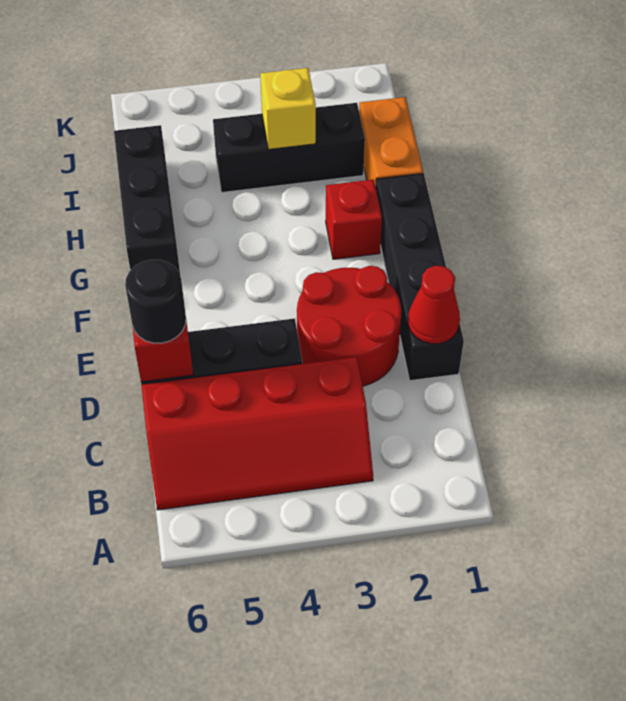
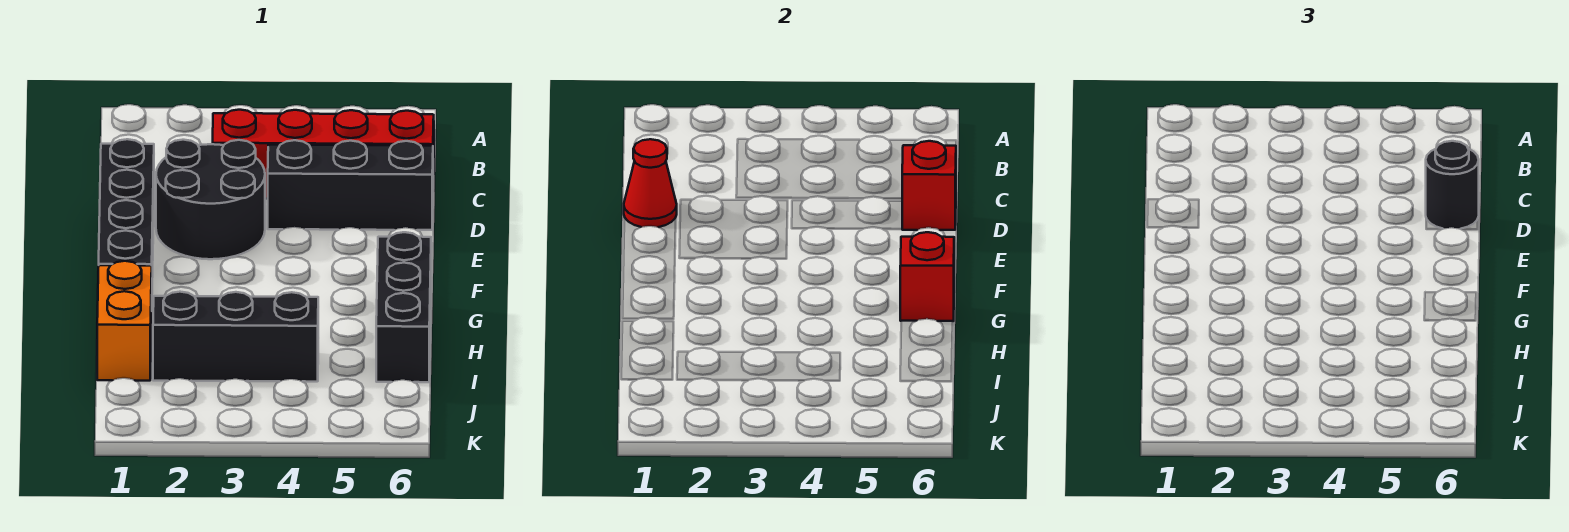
red round brick D2:E3 level 1 -> black round brick D2:E3 level 1
red brick G2 level 1 -> red brick G6 level 2
yellow brick I3 level 2 -> none

